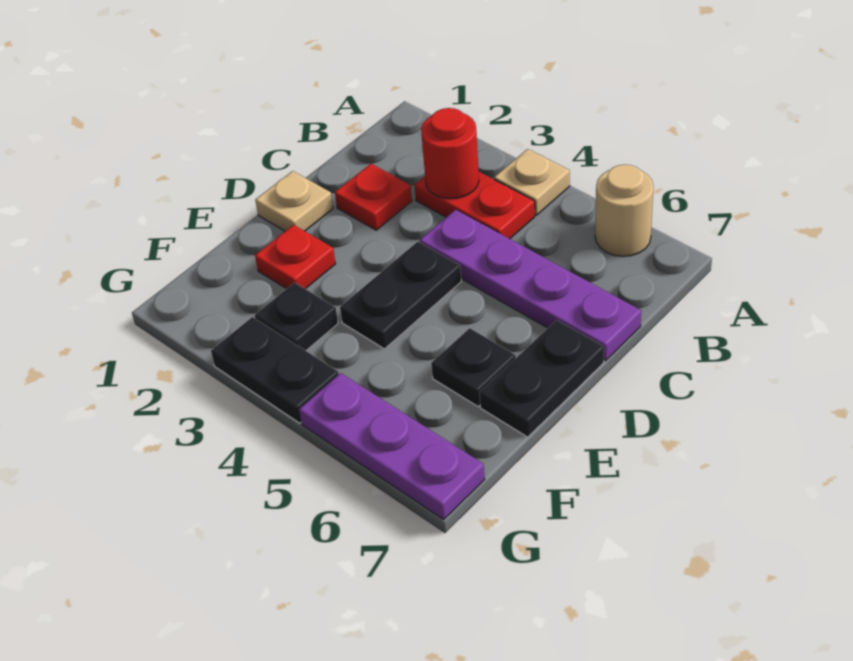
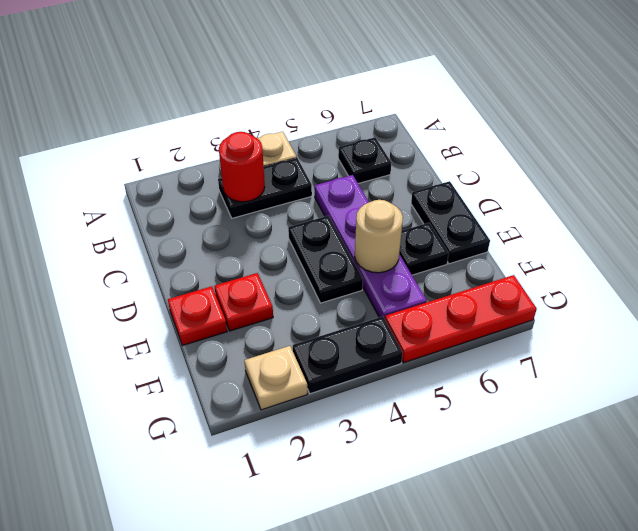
tan round brick A6 level 1 -> tan round brick E5 level 2
red plate B3:B4 level 1 -> black plate B3:B4 level 1
red plate C2 level 1 -> red plate E1 level 1
purple plate C4:C7 level 1 -> purple plate C5:F5 level 1
tan plate D1 level 1 -> tan plate G2 level 1
black plate F3 level 1 -> black plate B6 level 1
purple plate G5:G7 level 1 -> red plate G5:G7 level 1

